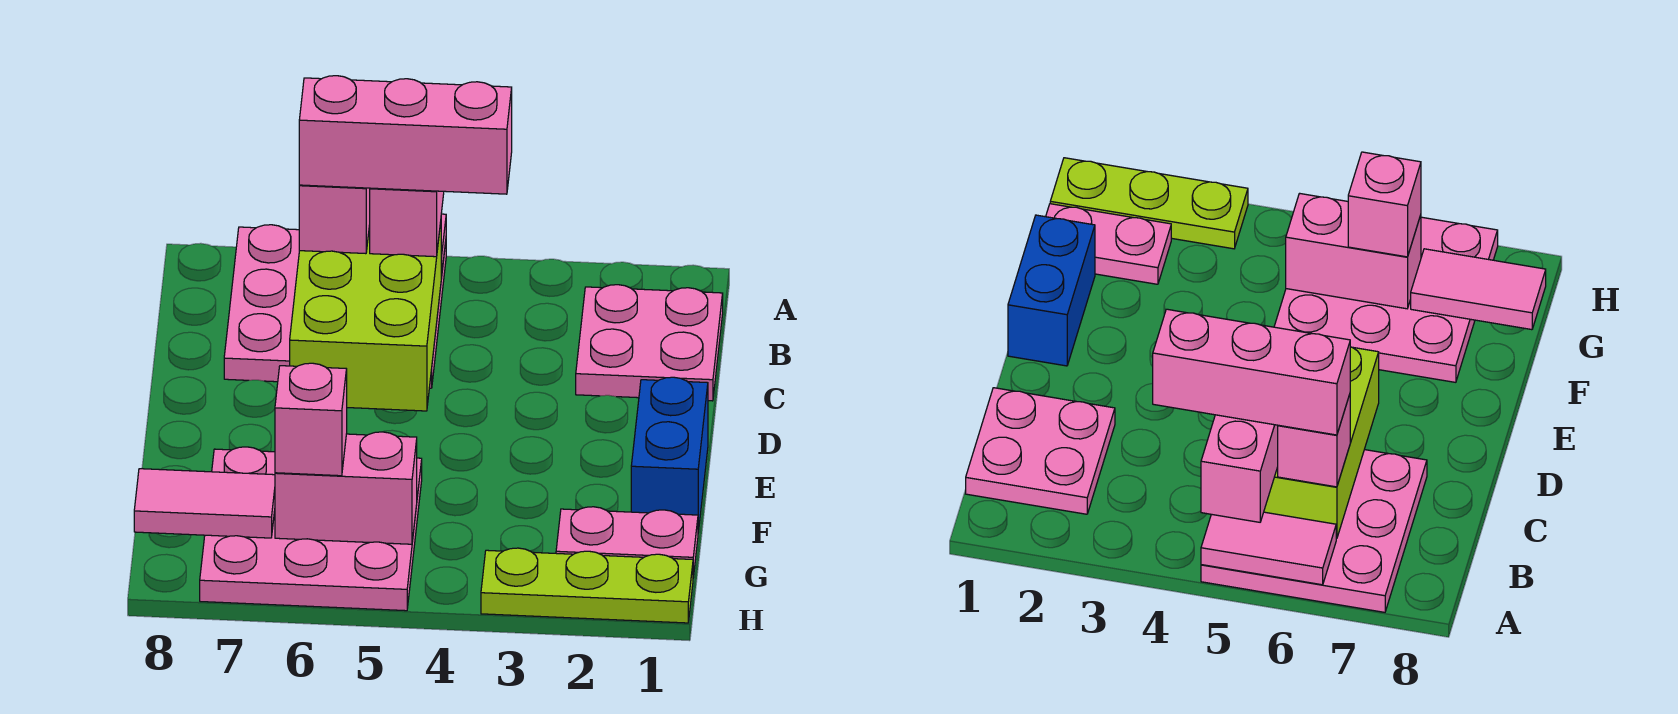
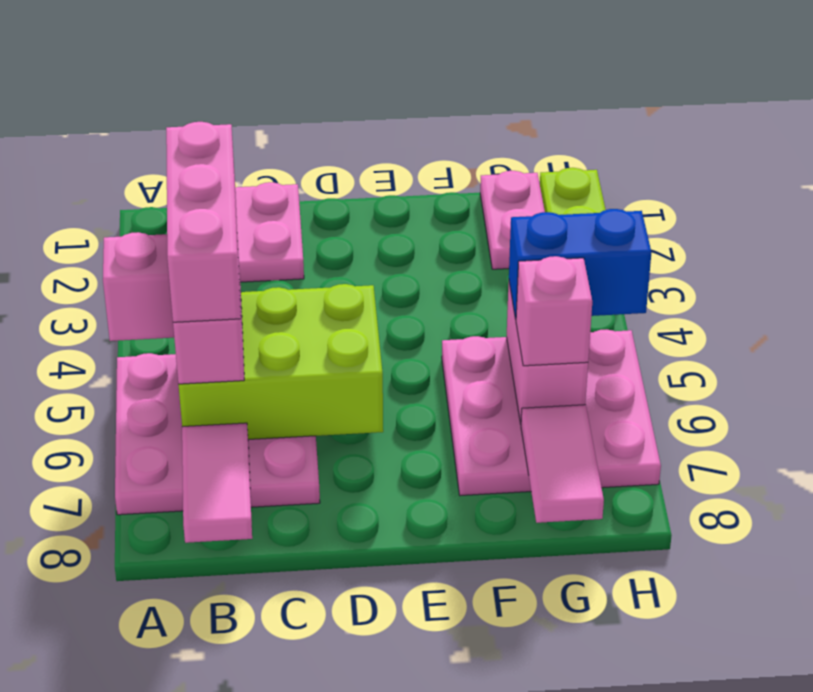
pink tile A5:A6 level 2 -> pink tile B7:B8 level 2
blue brick E1:F1 level 1 -> blue brick G5:H5 level 3

